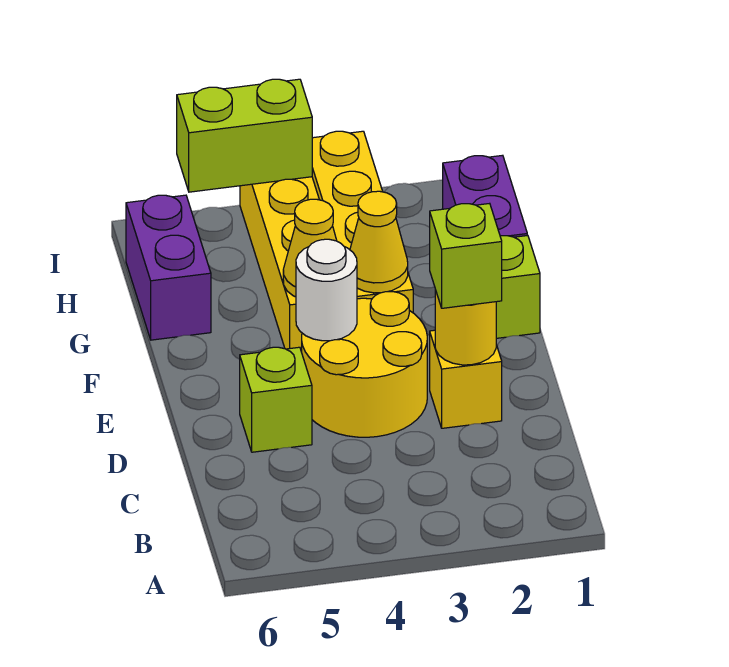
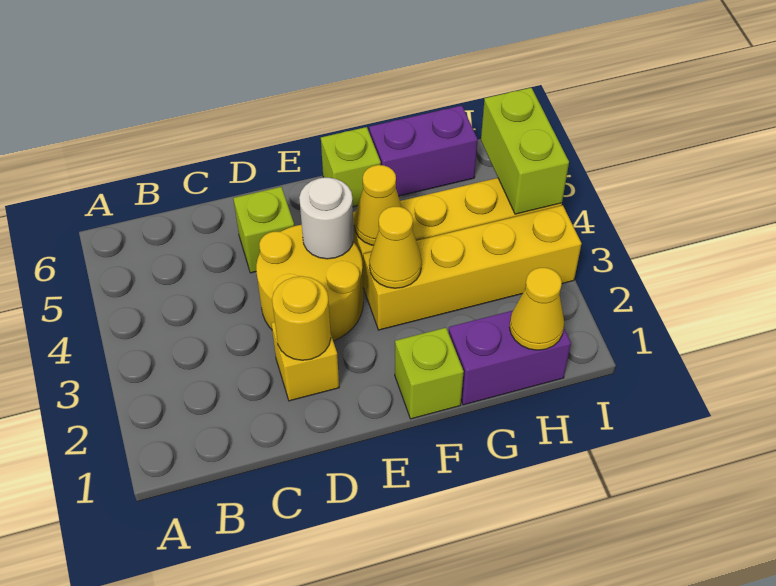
lime brick D2 level 3 -> lime brick F6 level 1
none -> yellow cone H1 level 2

